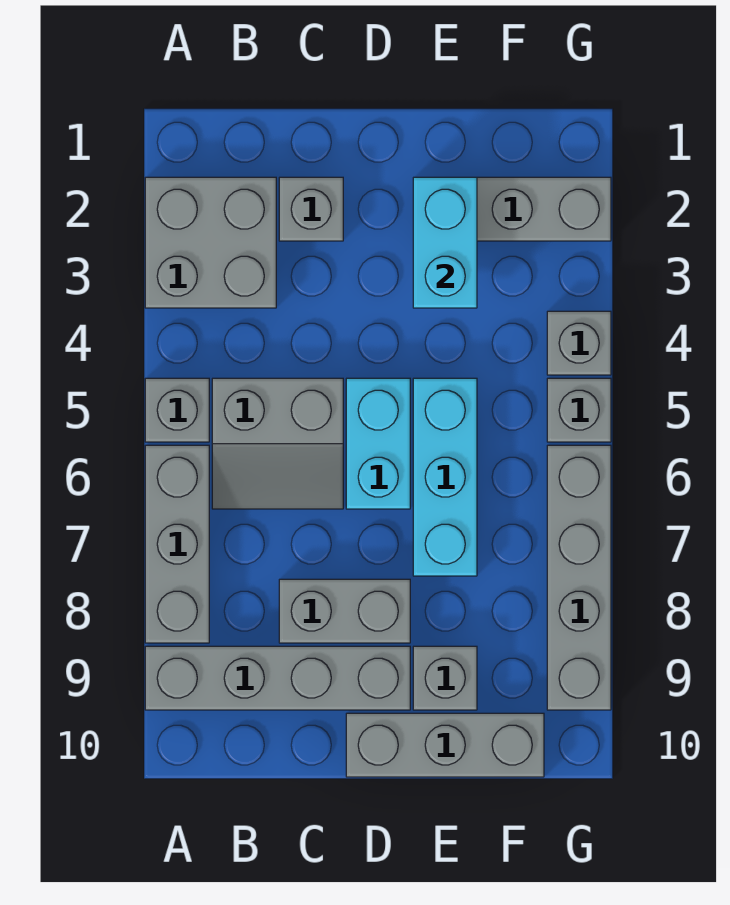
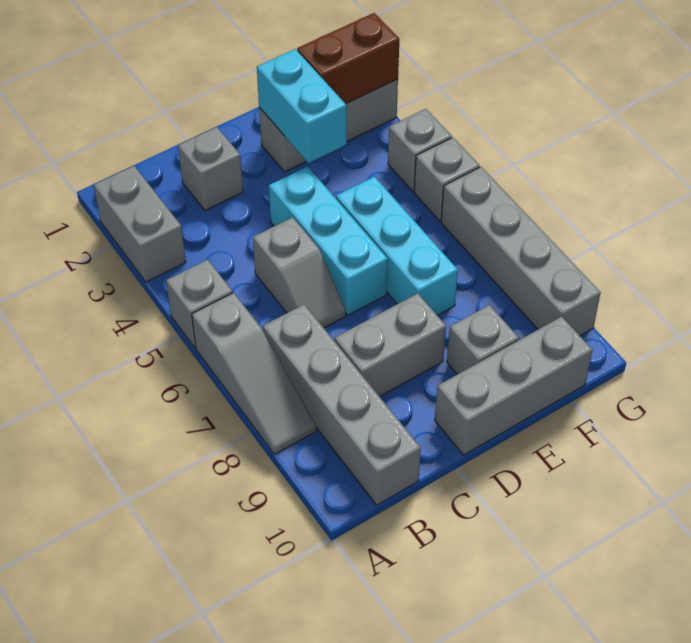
grey brick A2:B3 level 1 -> grey brick A2:A3 level 1
grey brick A6:A8 level 1 -> grey slope A6:A8 level 1 top 6
grey brick A9:D9 level 1 -> grey brick B7:B10 level 1
grey slope B5:C6 level 1 top 5 -> grey slope C5:C6 level 1 top 5
cyan brick D5:D6 level 1 -> cyan brick D4:D6 level 1
none -> brown brick F2:G2 level 2

